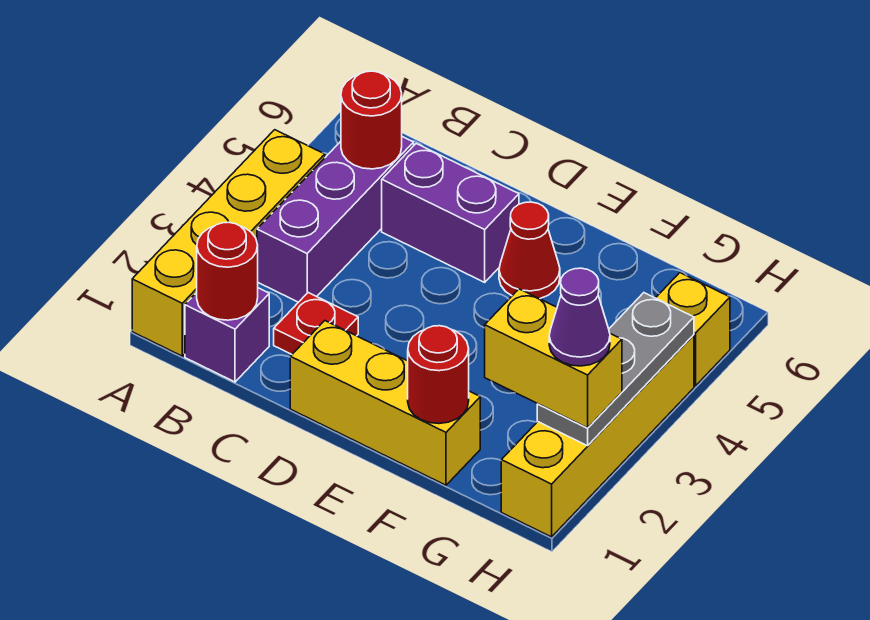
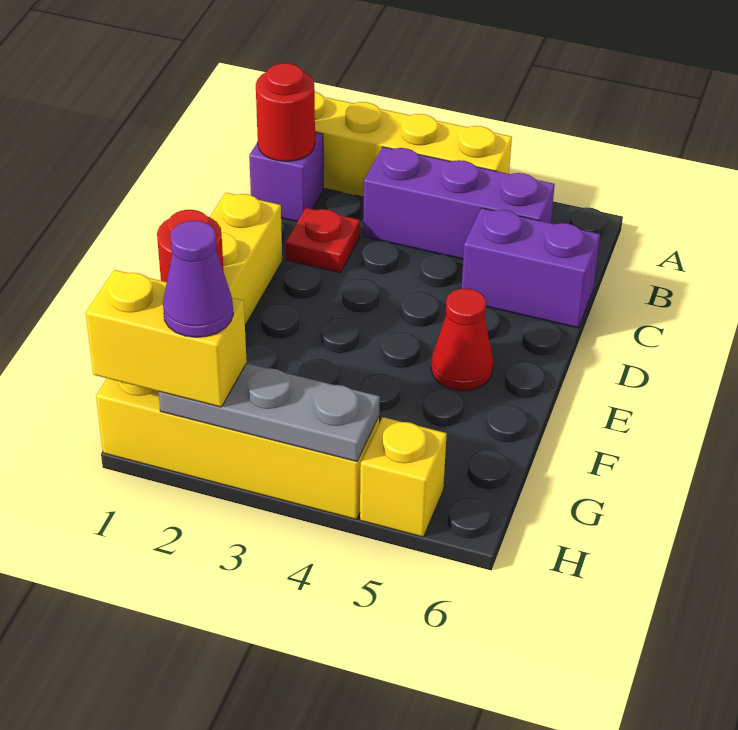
red round brick B5 level 2 -> none
purple brick C5:D5 level 1 -> purple brick C5:C6 level 1
yellow brick G2:H2 level 3 -> yellow brick H1:H2 level 3

